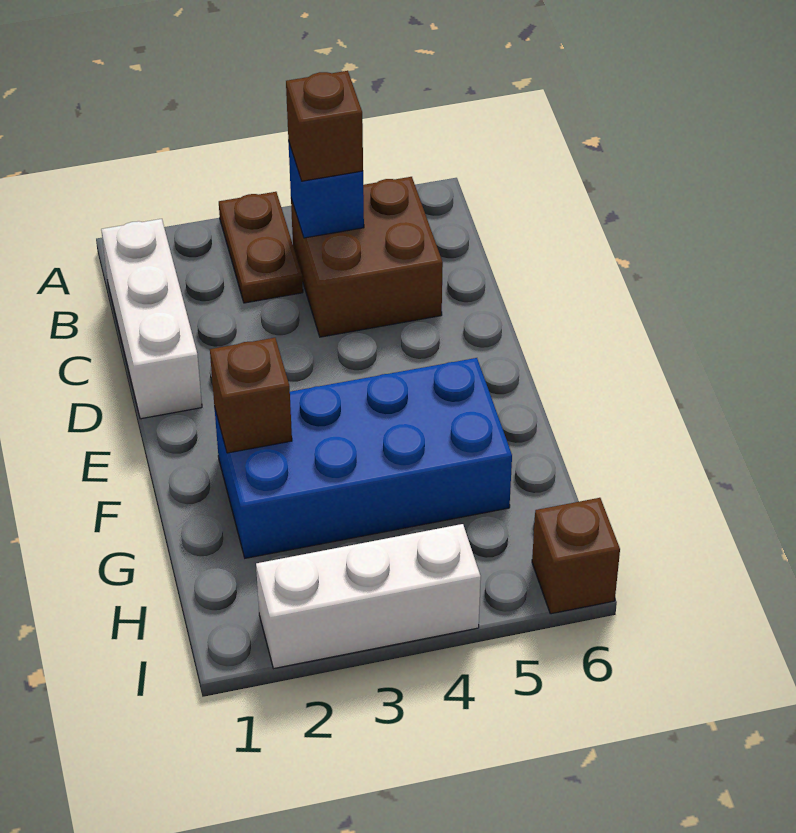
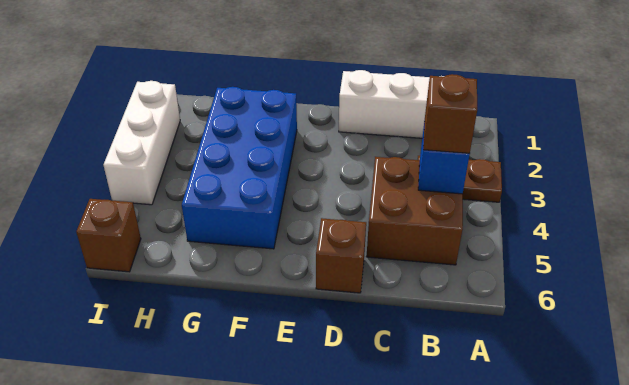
brown brick F2 level 2 -> brown brick D6 level 1

